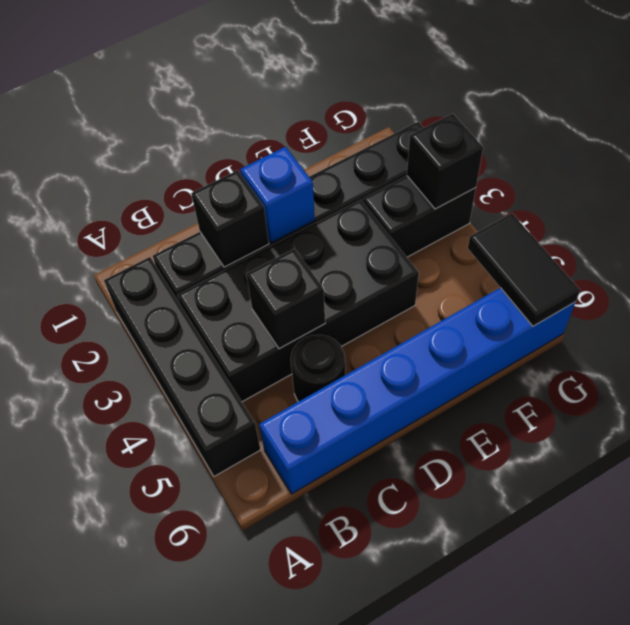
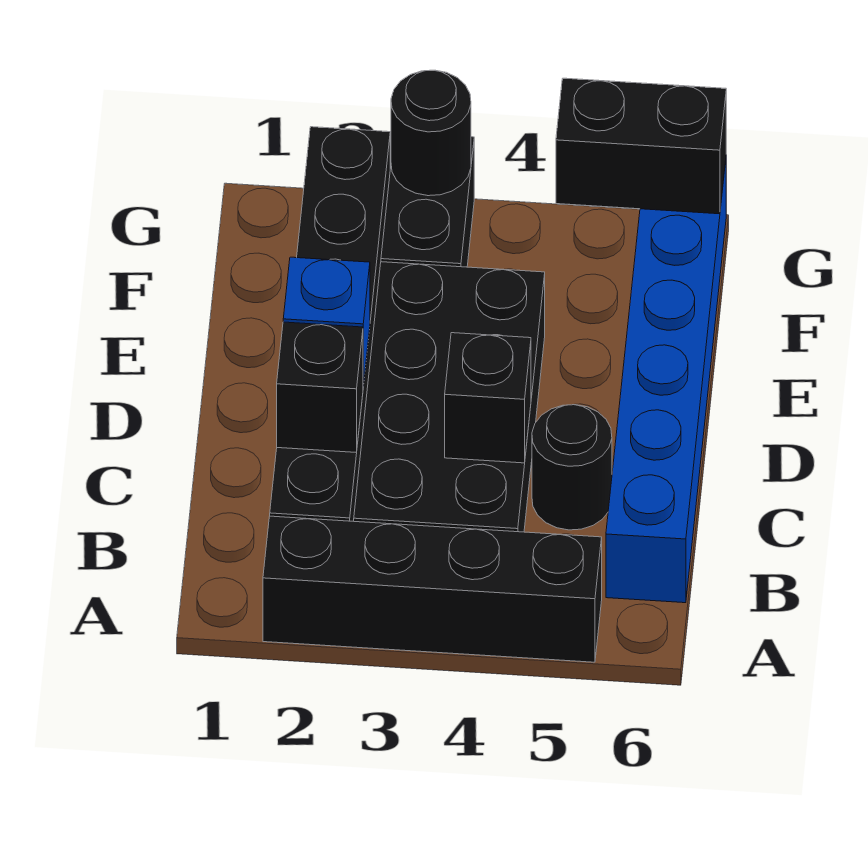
black brick G3 level 2 -> black round brick G3 level 2
black tile G5:G6 level 2 -> black brick G5:G6 level 2

